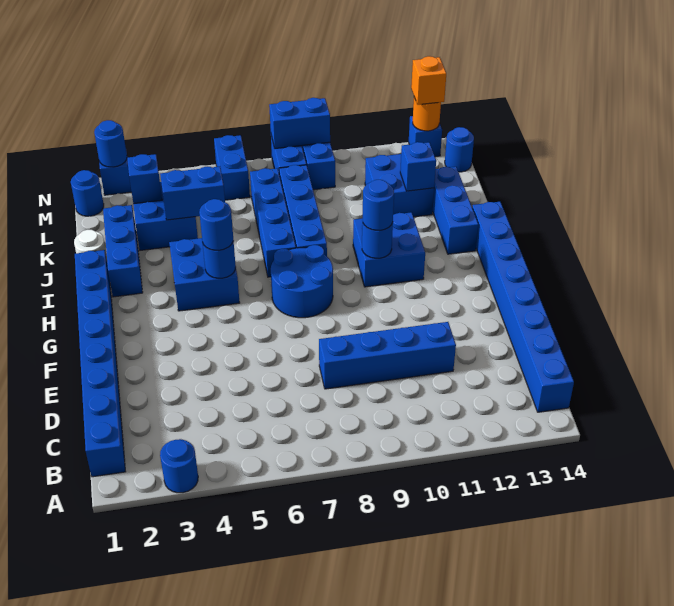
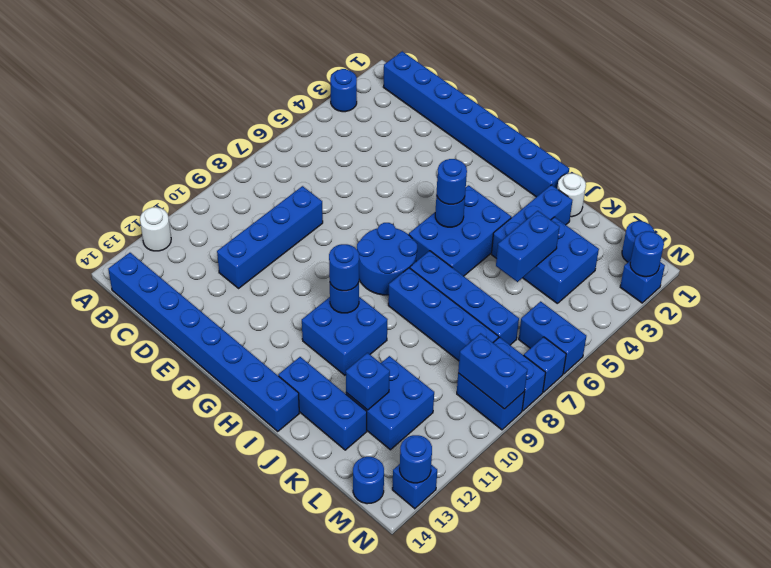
none -> white round brick A12 level 1
blue brick H4:I5 level 1 -> blue brick H4:I6 level 1
blue brick I2:K2 level 1 -> blue brick J2:J4 level 1
blue brick L3 level 2 -> blue brick N7 level 1
blue brick N8:N9 level 2 -> blue brick M9:N9 level 2
orange round brick N13 level 2 -> blue round brick N13 level 2
orange brick N13 level 3 -> none

